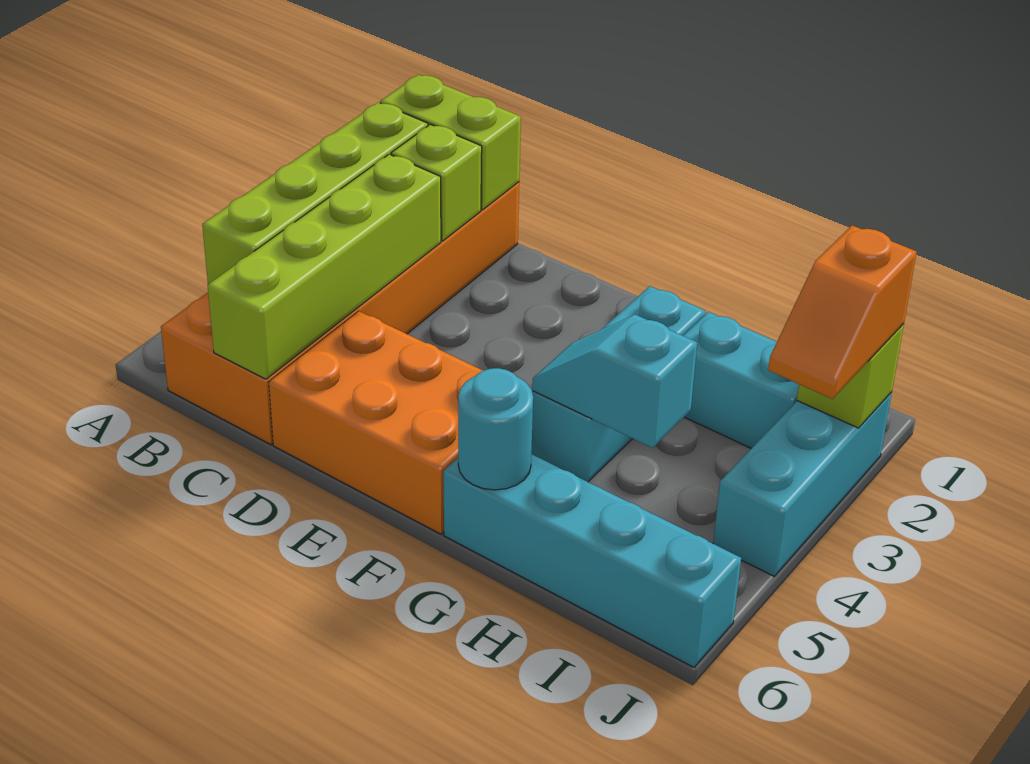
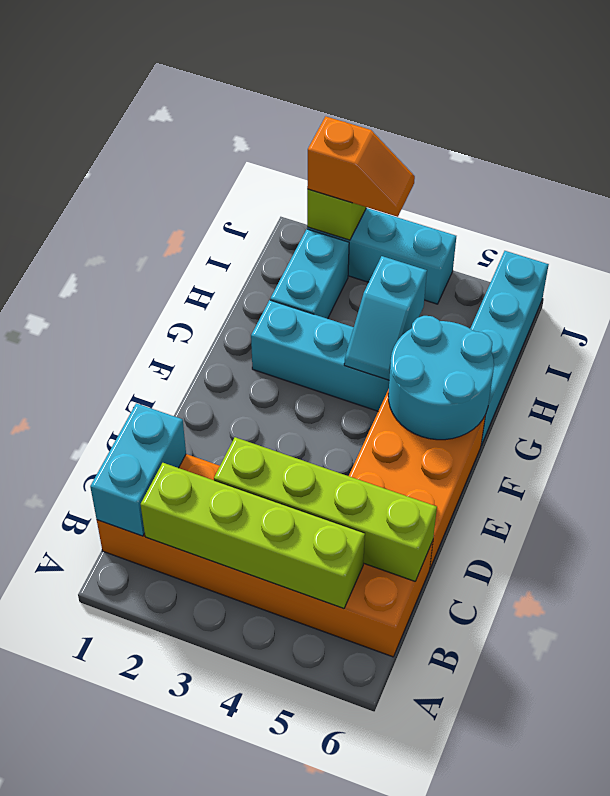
lime brick B1:C1 level 2 -> cyan brick B1:C1 level 2
lime brick C2 level 2 -> none
cyan round brick G6 level 2 -> cyan round brick F5:G6 level 2

